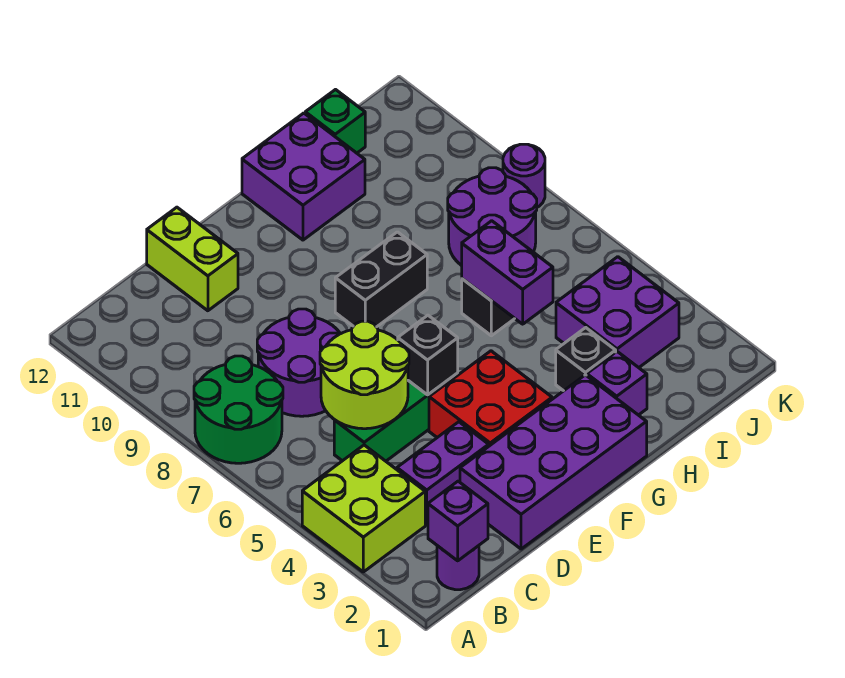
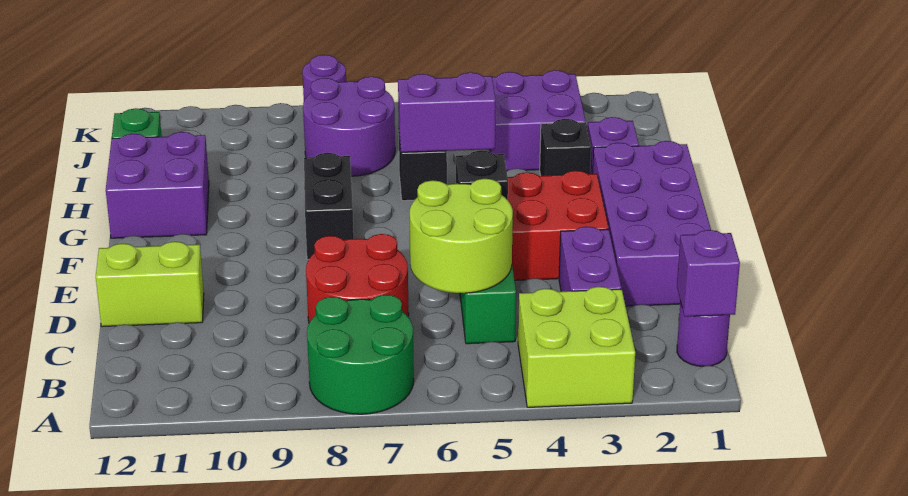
purple round brick C7:D8 level 1 -> red round brick C7:D8 level 1

